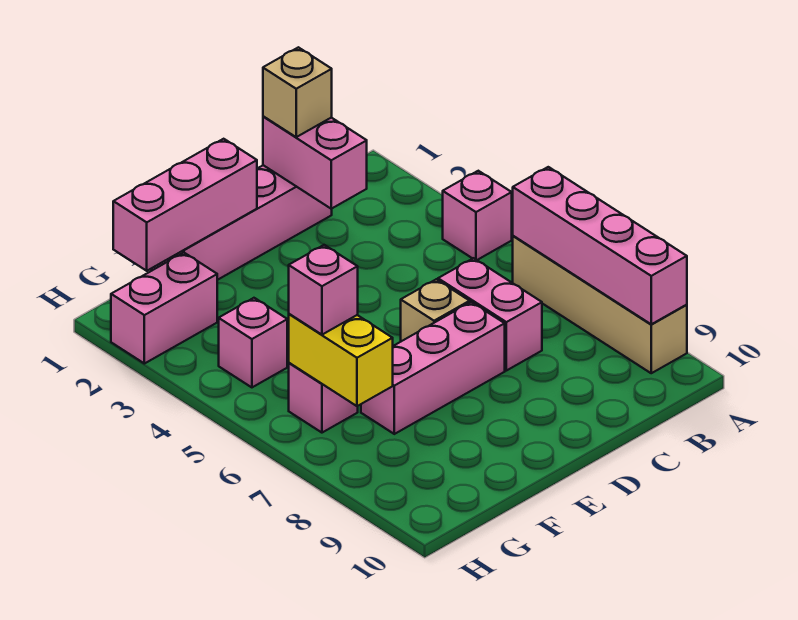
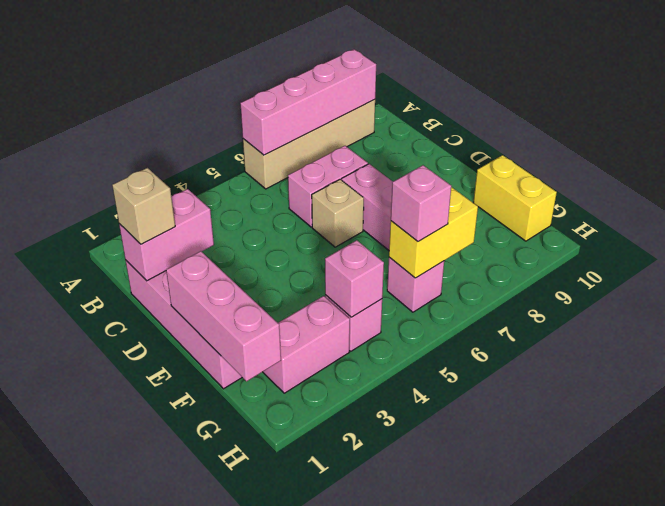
pink brick A4 level 1 -> pink brick G4 level 2
none -> yellow brick F10:G10 level 1
pink brick G2:H2 level 1 -> pink brick G2:G3 level 1

